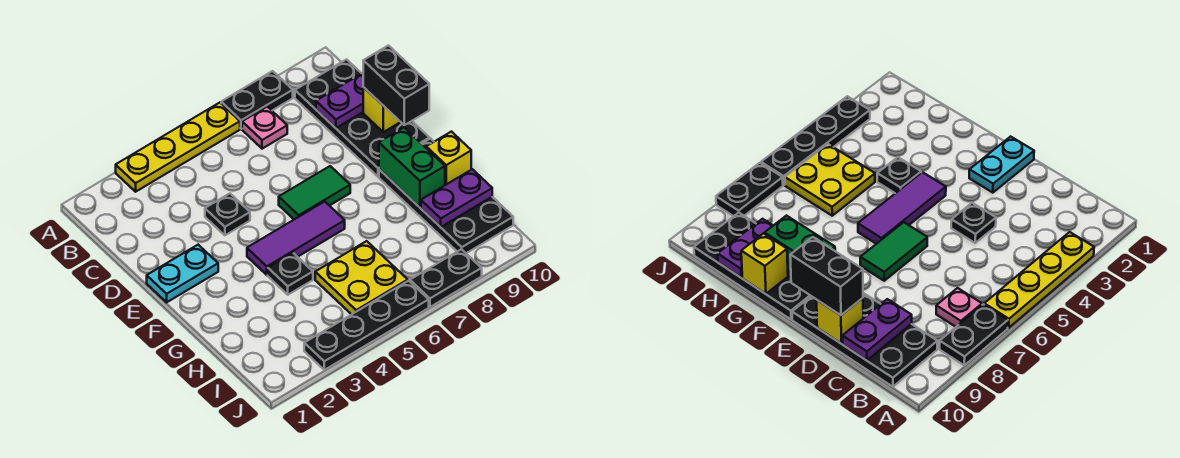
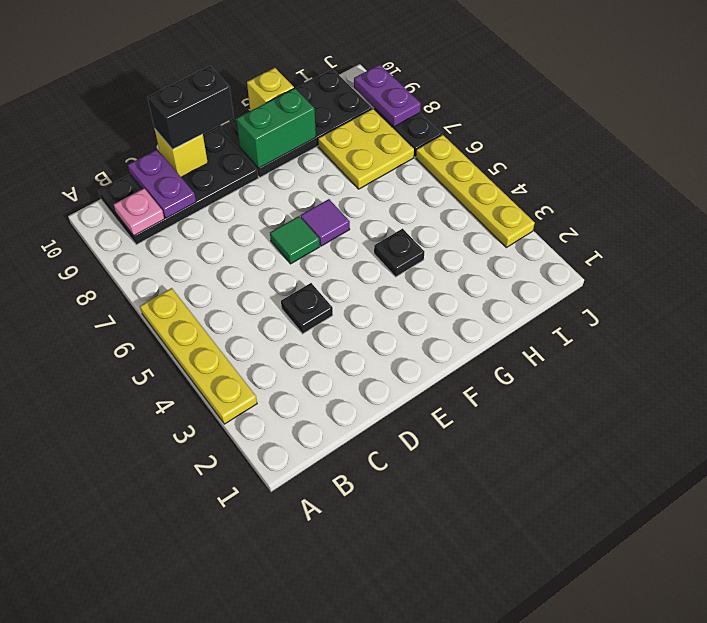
black plate A7:A8 level 1 -> none
pink plate B7 level 1 -> pink plate B9 level 2
cyan plate E1:E2 level 1 -> none
green tile E6:E7 level 1 -> green tile E6 level 1
purple tile F4:F6 level 1 -> purple tile F6 level 1
yellow plate H5:I6 level 1 -> yellow plate H7:I8 level 1
purple plate H9:H10 level 2 -> purple plate J8:J9 level 2
black plate J3:J6 level 1 -> yellow plate J3:J6 level 1

